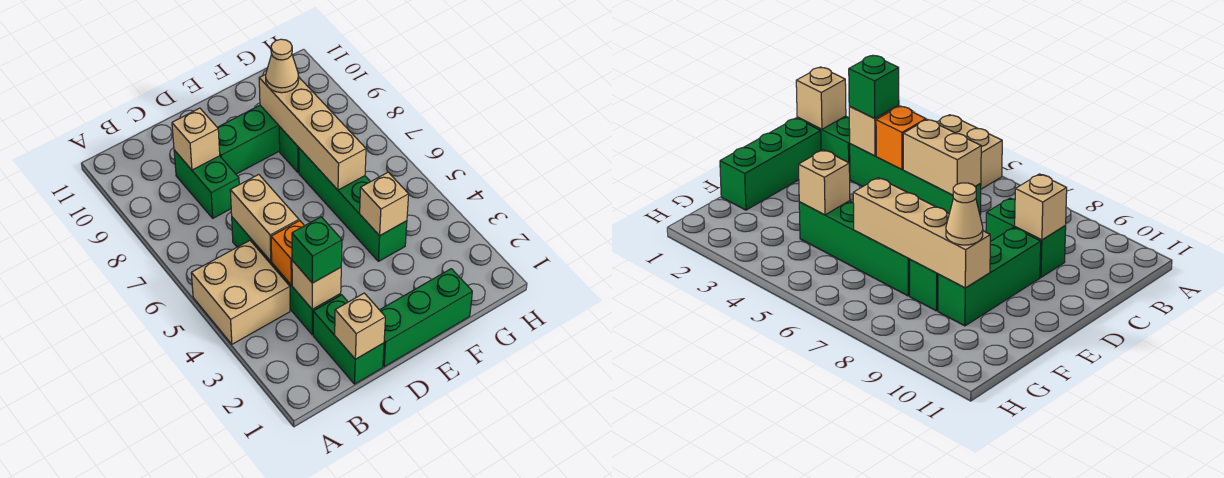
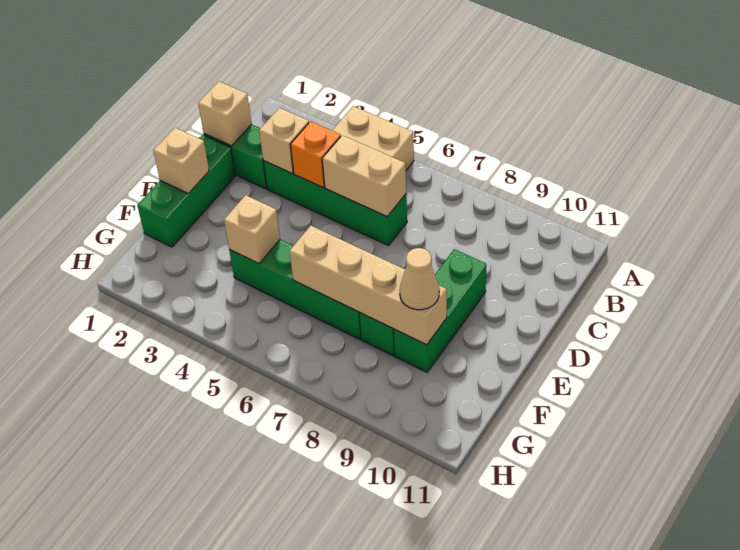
green brick C3 level 3 -> none
green brick C8:C9 level 1 -> none
tan brick C9 level 2 -> tan brick E1 level 2

